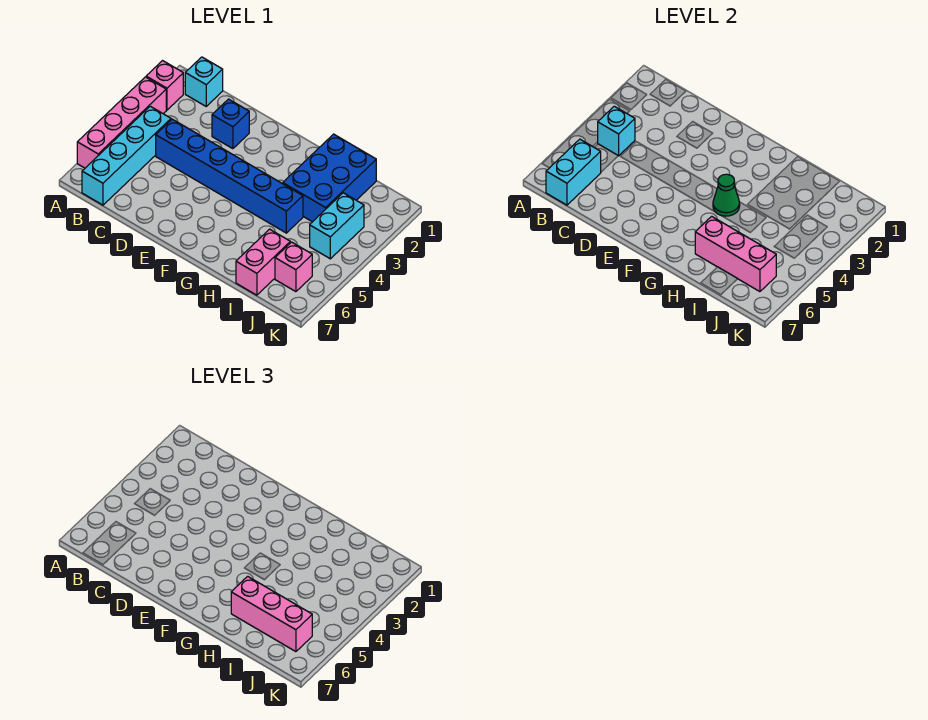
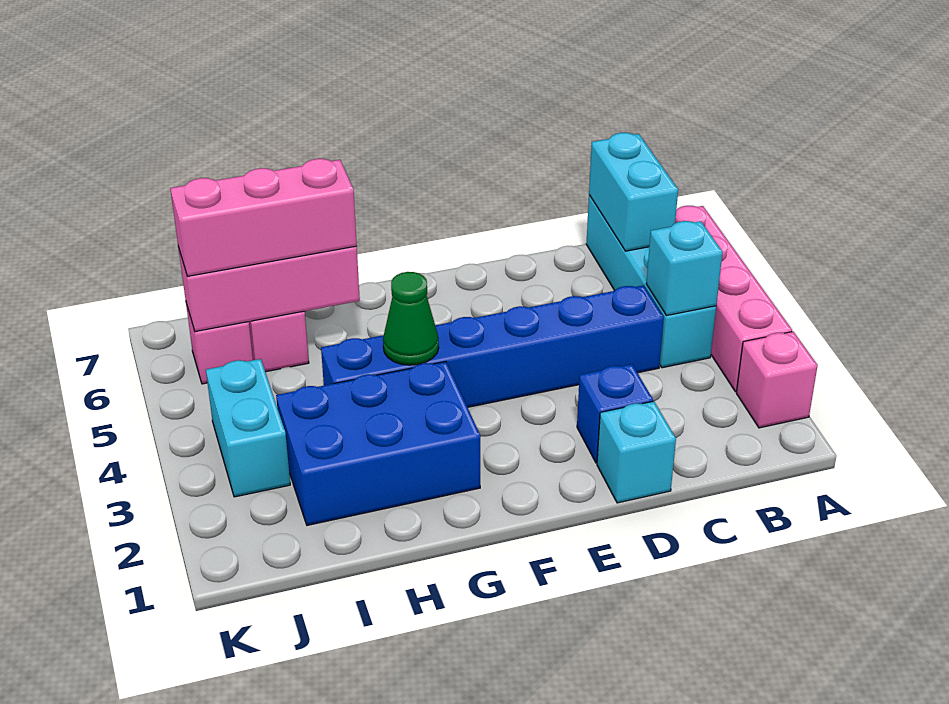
cyan brick B1 level 1 -> cyan brick D1 level 1
blue brick H1:I3 level 1 -> blue brick G2:I3 level 1

